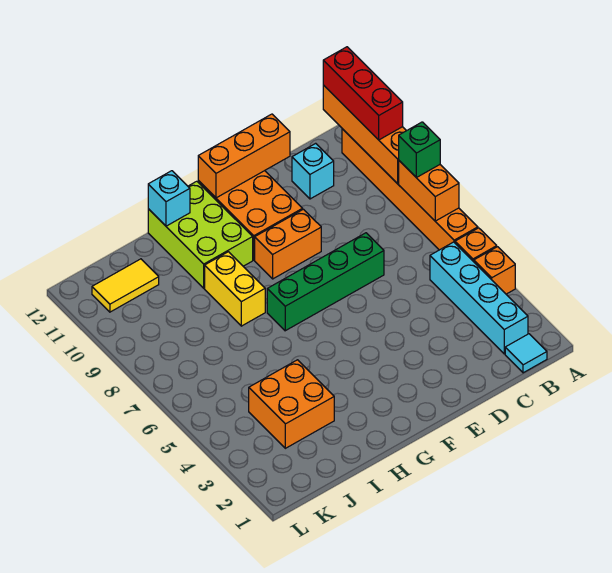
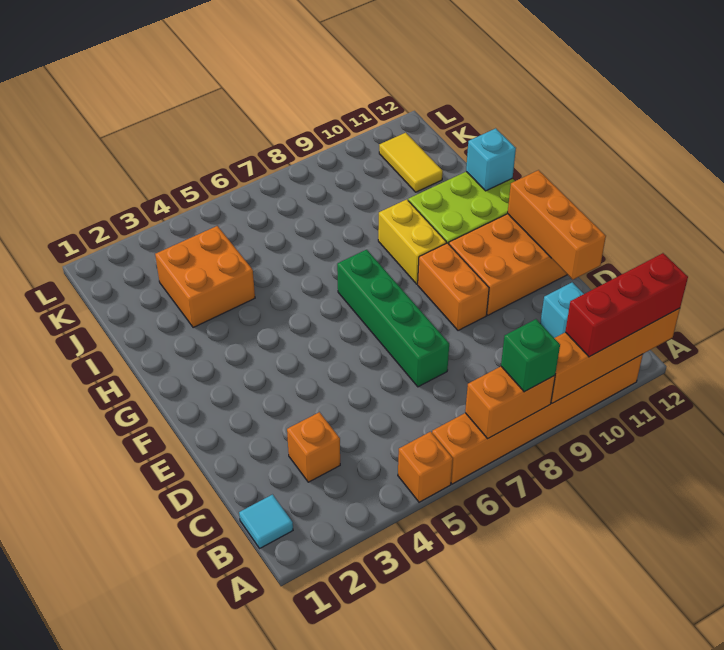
orange brick A4 level 1 -> orange brick C3 level 1
cyan brick B2:B5 level 1 -> none
yellow brick H8:H9 level 1 -> yellow brick G9:H9 level 1

